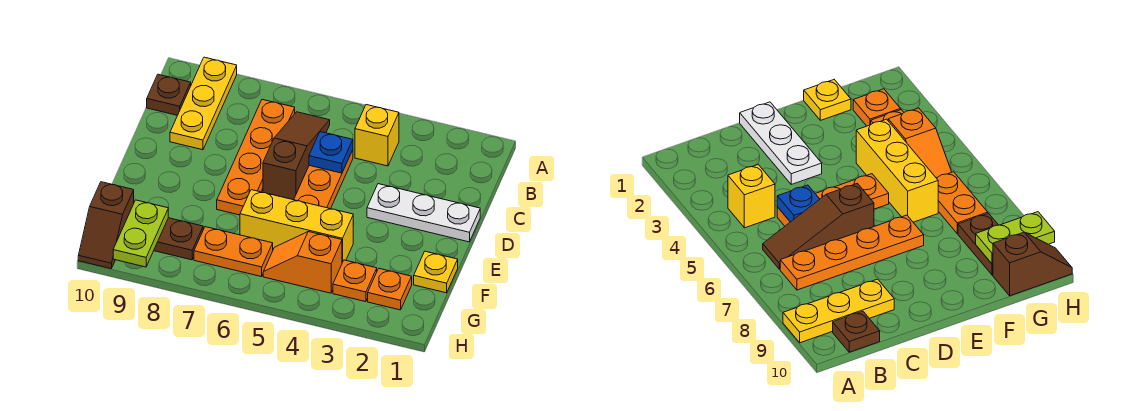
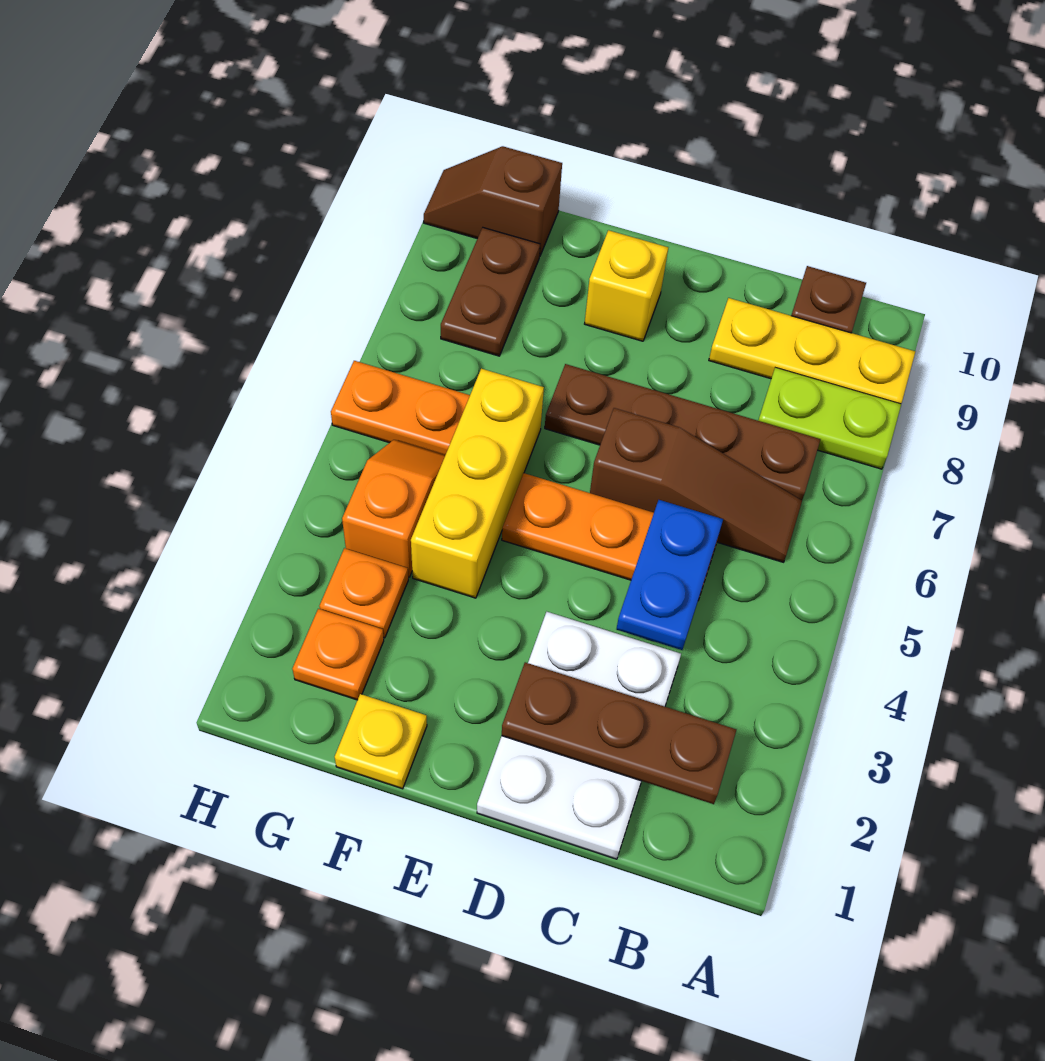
none -> brown plate B2:D2 level 2
yellow brick B4 level 1 -> yellow brick E9 level 1
orange plate B7:E7 level 1 -> brown plate B7:E7 level 1
blue plate C5 level 2 -> blue plate C4:C5 level 2
white plate D1:D3 level 1 -> white plate C1:D3 level 1
orange plate G6:G7 level 1 -> orange plate G6:H6 level 1
lime plate G9:H9 level 2 -> lime plate A8:B8 level 1

